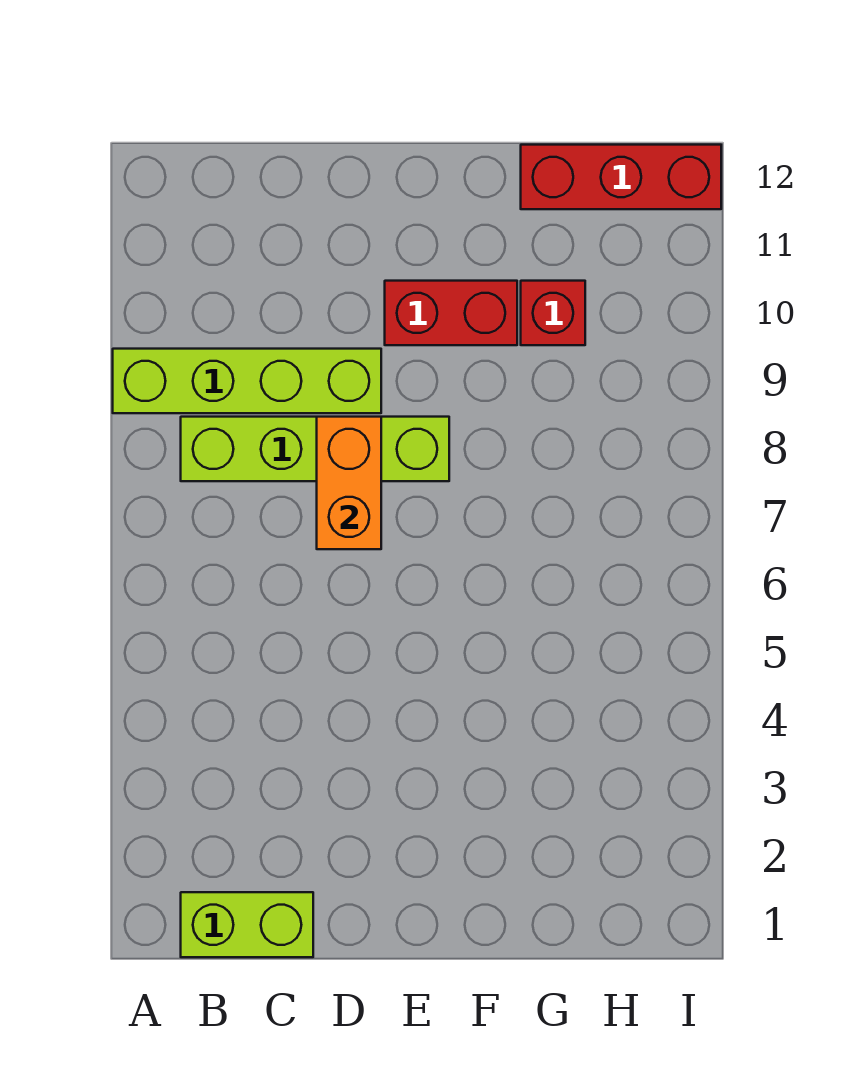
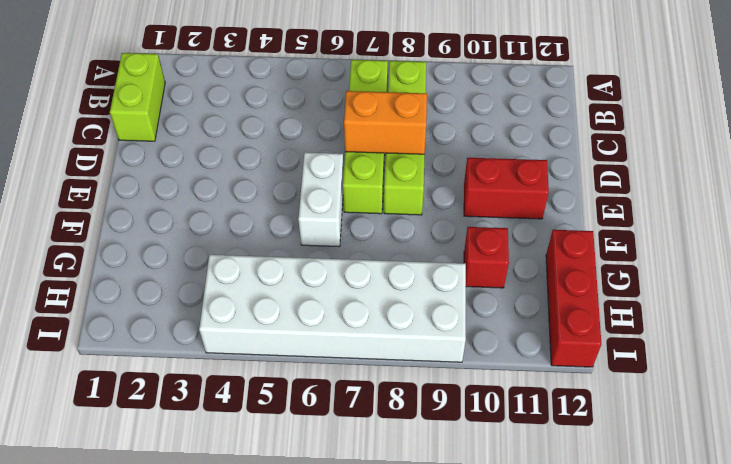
lime brick A9:D9 level 1 -> lime brick B7:E7 level 1
none -> white brick E6:F6 level 1
red brick E10:F10 level 1 -> red brick E10:E11 level 1
none -> white brick H4:I9 level 1

